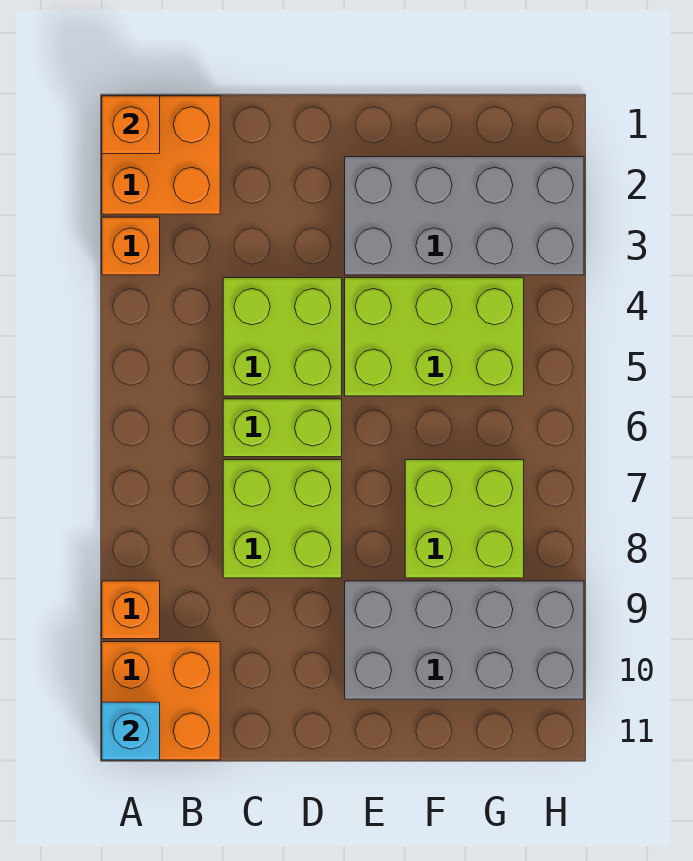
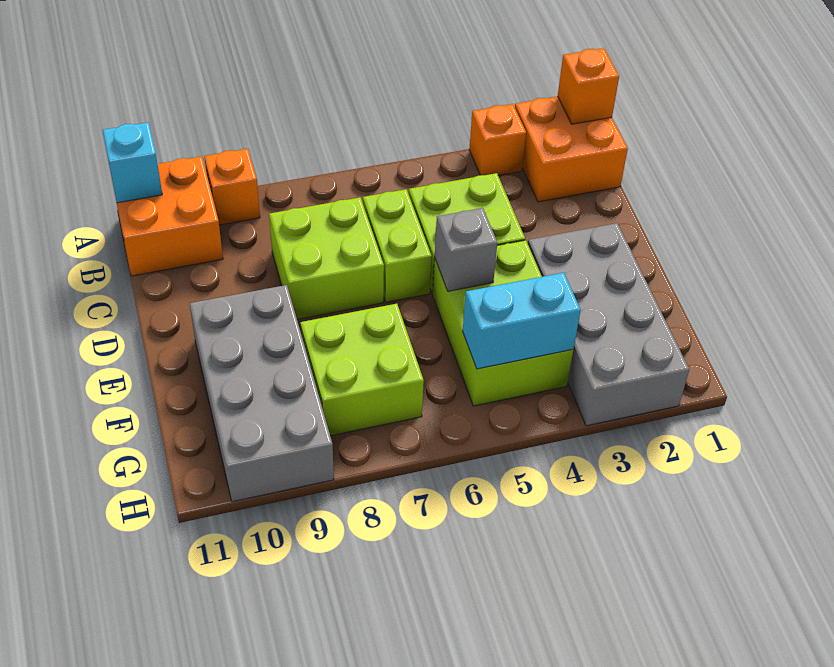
none -> grey brick E5 level 2
none -> cyan brick G4:G5 level 2

